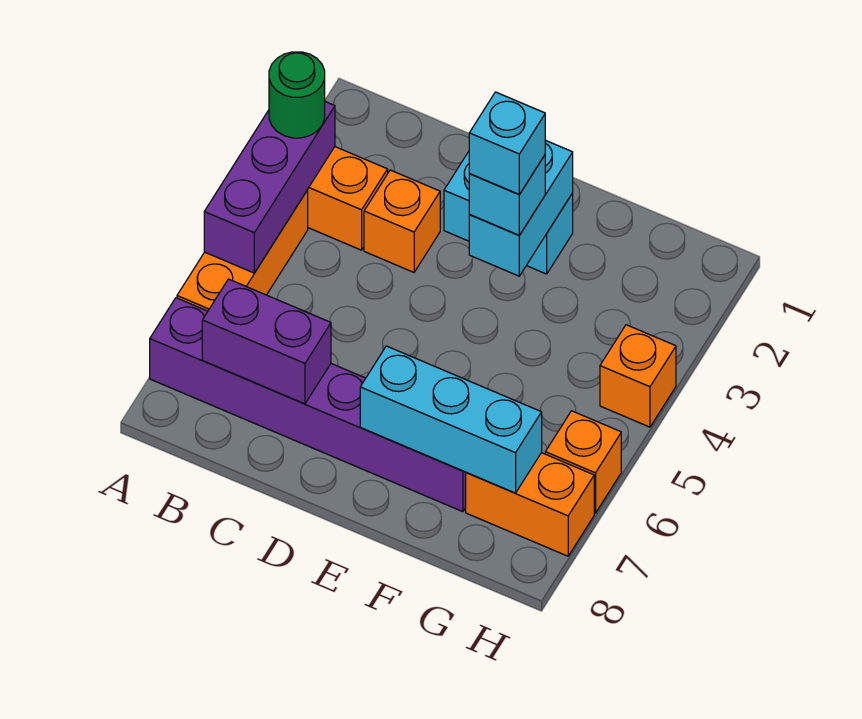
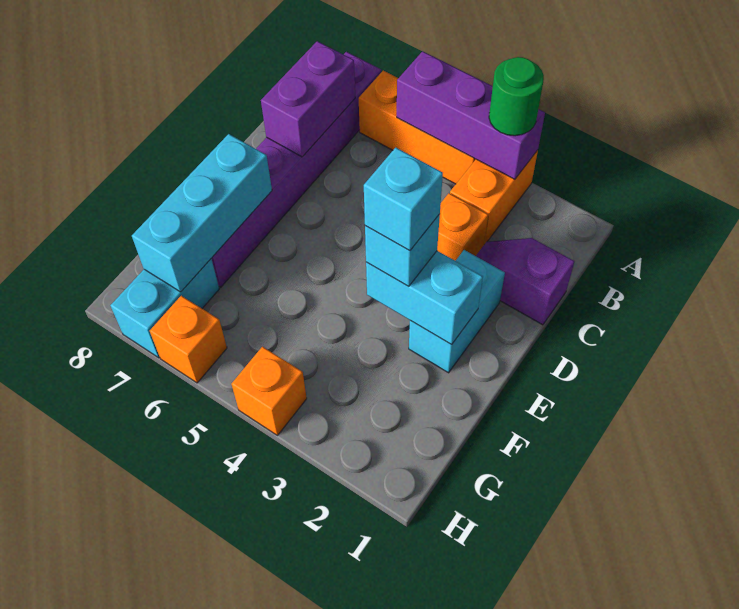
none -> purple slope C1:C2 level 1 top 1
orange brick G7:H7 level 1 -> cyan brick G7:H7 level 1

